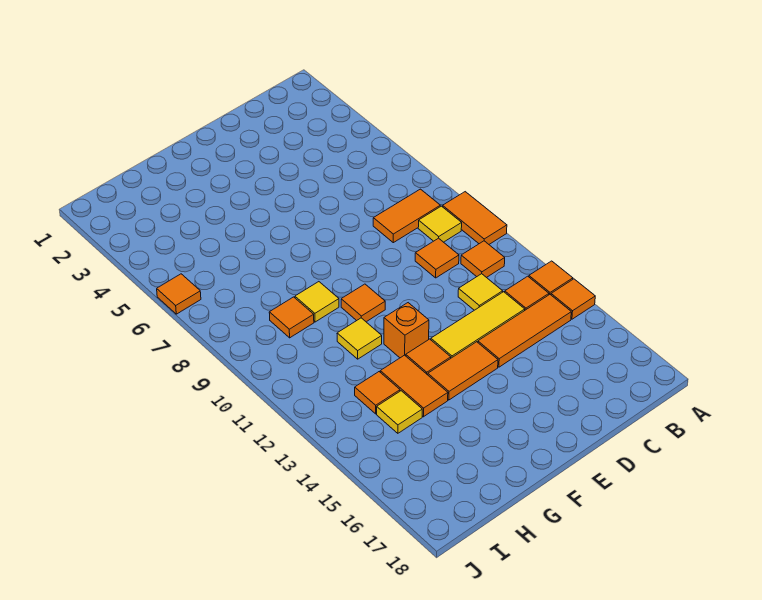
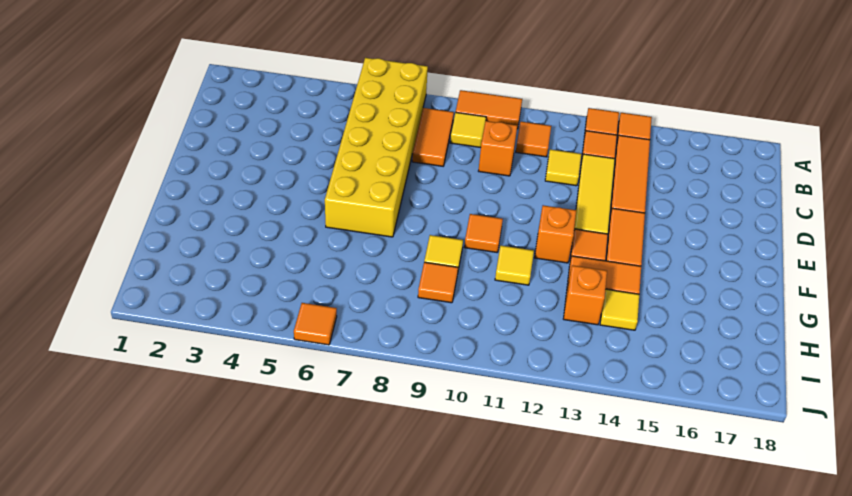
none -> yellow brick A6:F7 level 1
orange tile C10 level 1 -> orange brick C10 level 1
orange tile H13 level 1 -> orange brick H13 level 1

